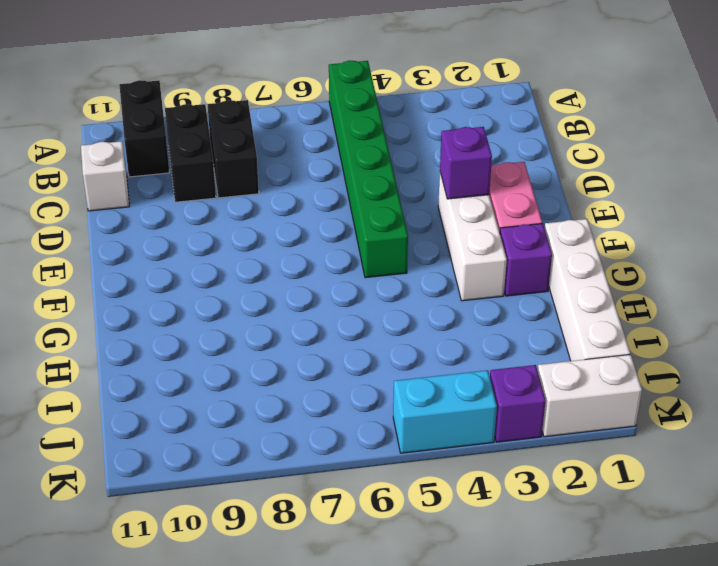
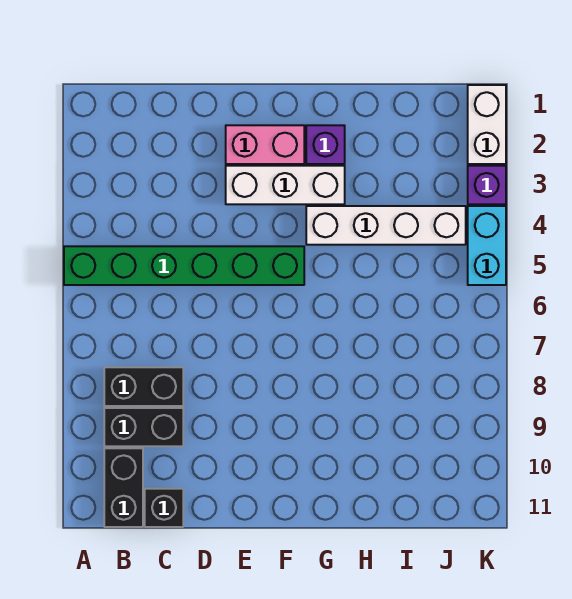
black brick A10:B10 level 1 -> black brick B10:B11 level 1
white brick C11 level 1 -> black brick C11 level 1
purple brick E3 level 2 -> none
white brick G1:J1 level 1 -> white brick G4:J4 level 1

